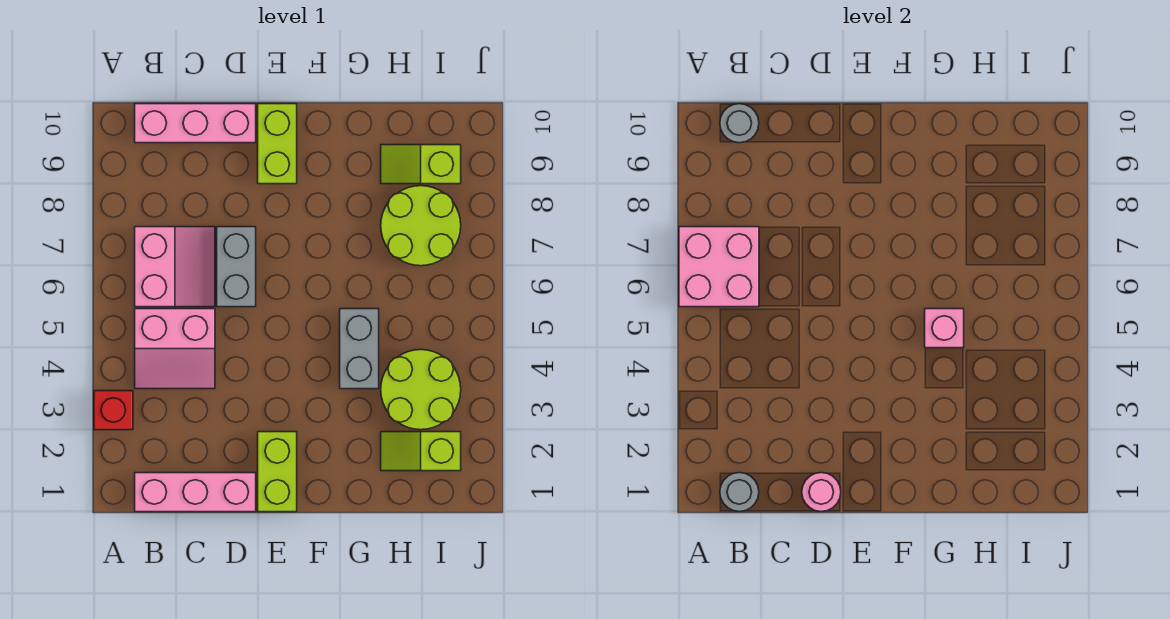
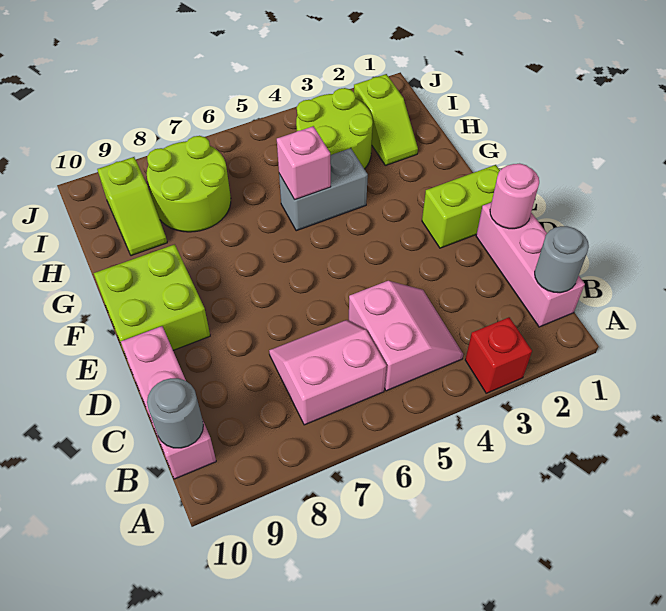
pink brick A6:B7 level 2 -> none
grey brick D6:D7 level 1 -> none
lime brick E9:E10 level 1 -> lime brick E9:F10 level 1

